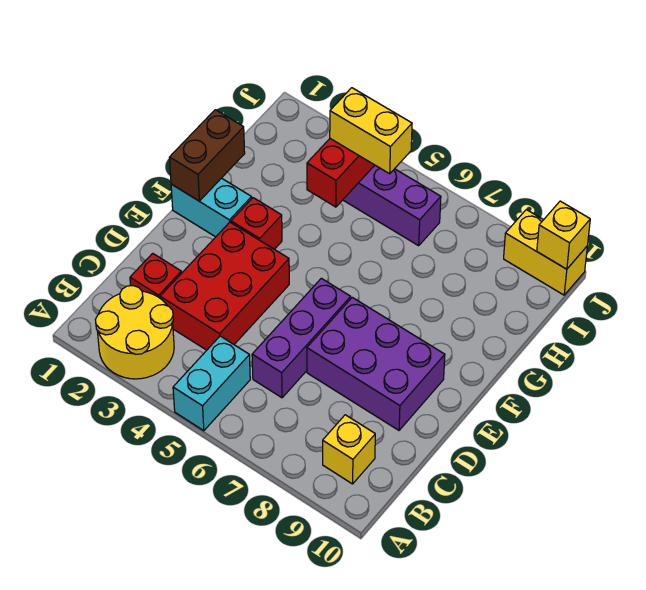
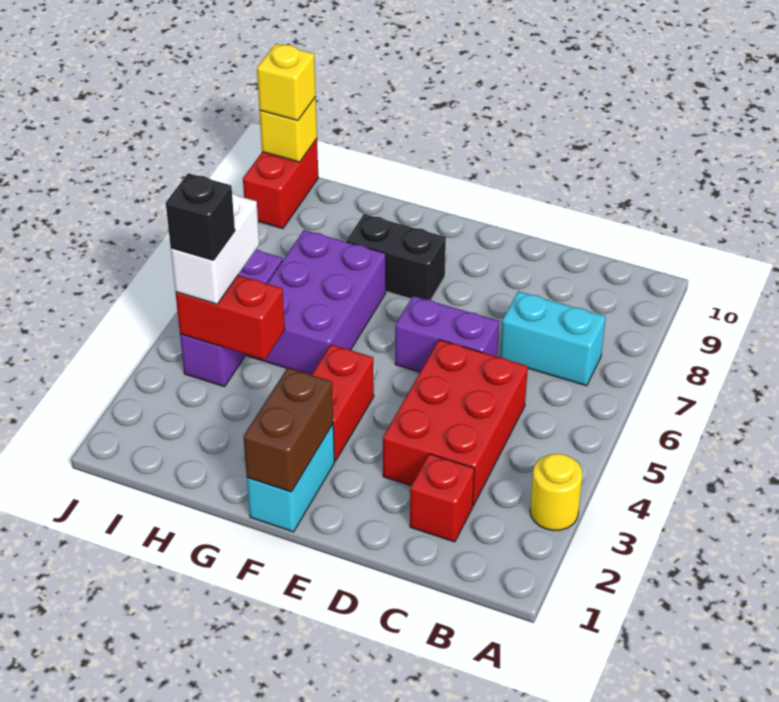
yellow round brick A2:B3 level 1 -> yellow round brick A3 level 1
cyan brick A5:B5 level 1 -> cyan brick B7:C7 level 1
yellow brick B9 level 1 -> yellow brick J10 level 3
red brick C3:E4 level 1 -> red brick C3:D5 level 1
purple brick C6:E6 level 1 -> purple brick D6:E6 level 1
purple brick D7:E9 level 1 -> purple brick G5:H7 level 1
brown brick F1:G1 level 2 -> brown brick F1:F2 level 2
red brick F3 level 1 -> red brick F3:F4 level 1
none -> black brick F8:G8 level 1
yellow brick I4:I5 level 3 -> white brick I4:I5 level 3
none -> black brick I4 level 4
yellow brick J9:J10 level 1 -> red brick J9:J10 level 1

